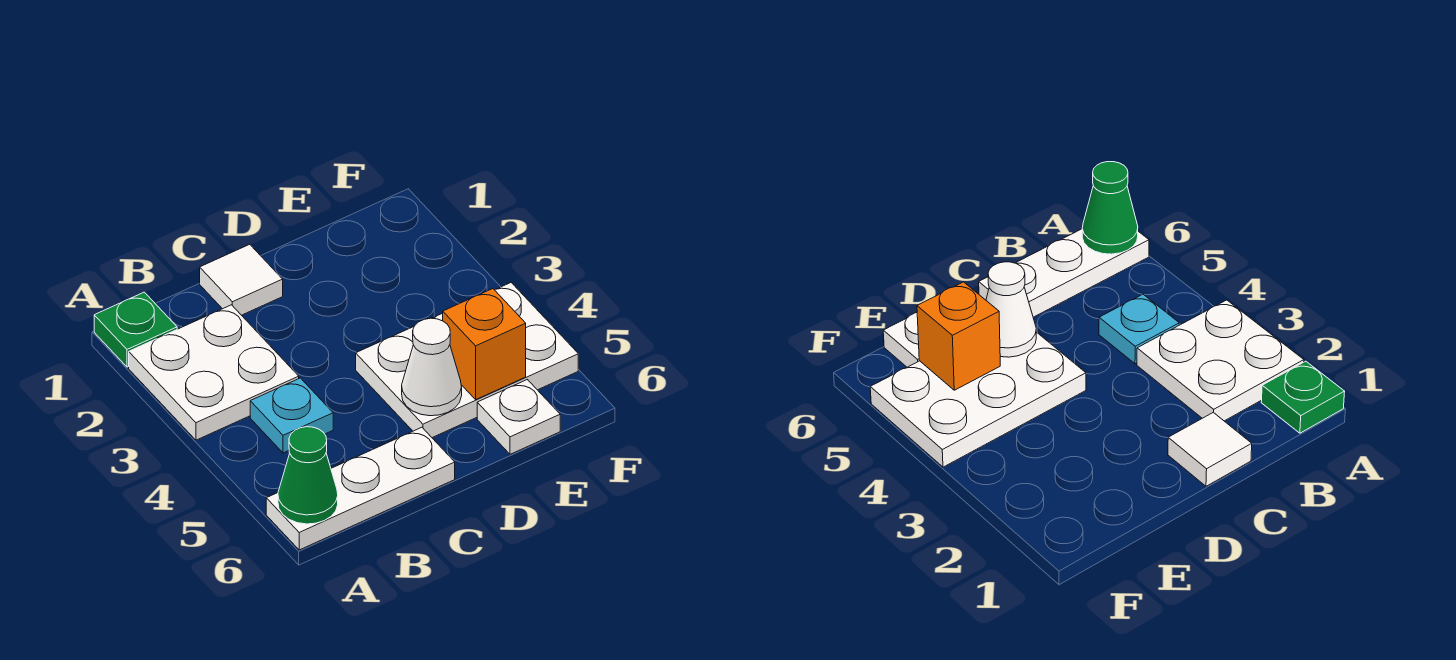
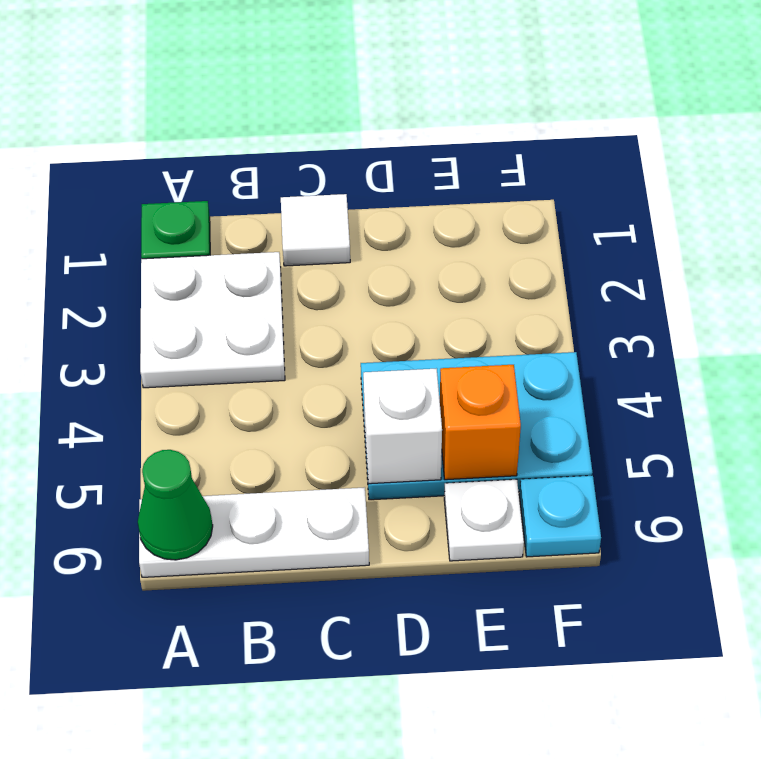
cyan plate B4 level 1 -> cyan plate F6 level 1
white plate D4:F5 level 1 -> cyan plate D4:F5 level 1
white cone D5 level 2 -> white brick D5 level 2

